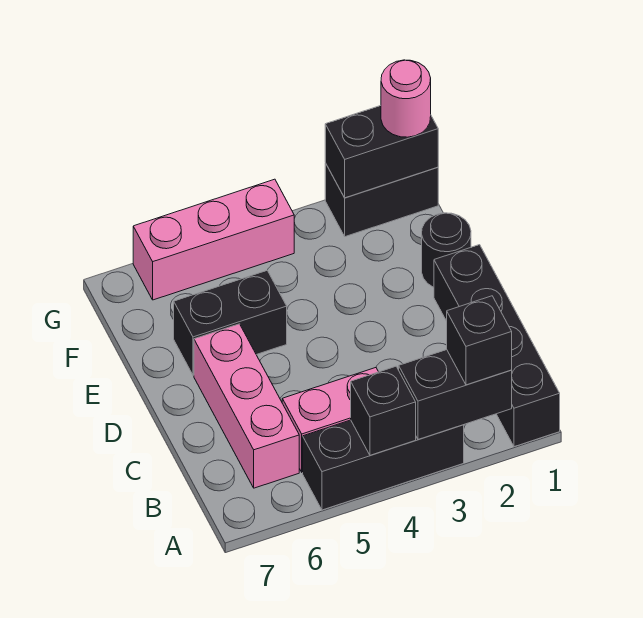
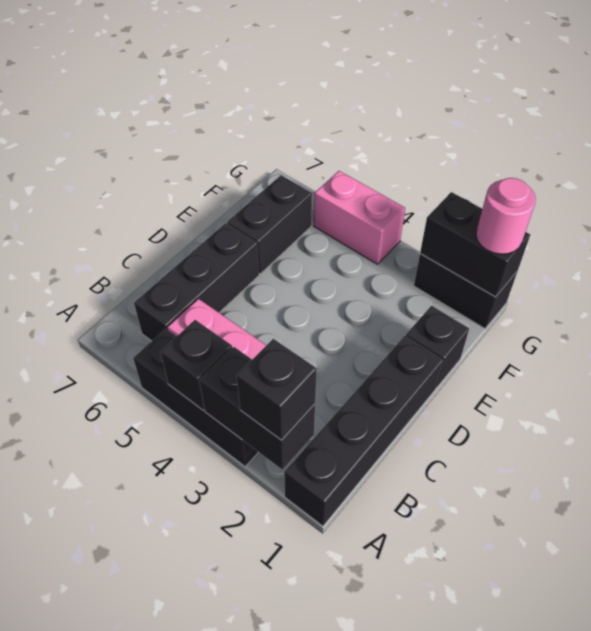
pink brick B6:D6 level 1 -> black brick B6:D6 level 1
black round brick E1 level 1 -> black brick E1 level 1
black brick E5:E6 level 1 -> black brick E6:F6 level 1
pink brick G4:G6 level 1 -> pink brick G4:G5 level 1

